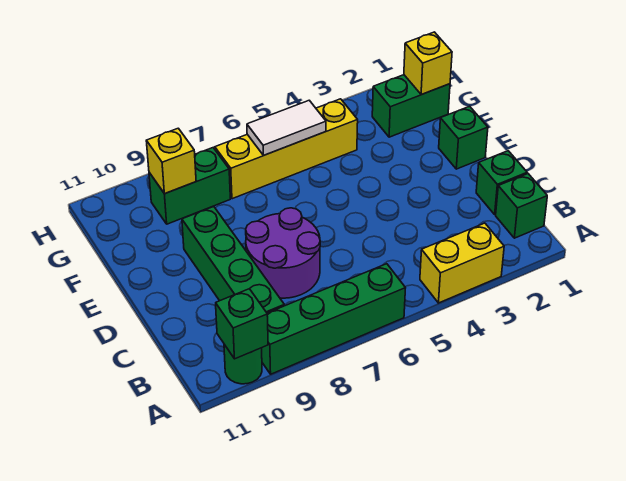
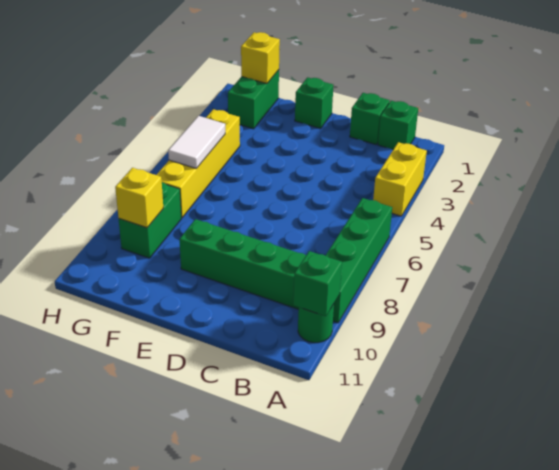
purple round brick C7:D8 level 1 -> none

